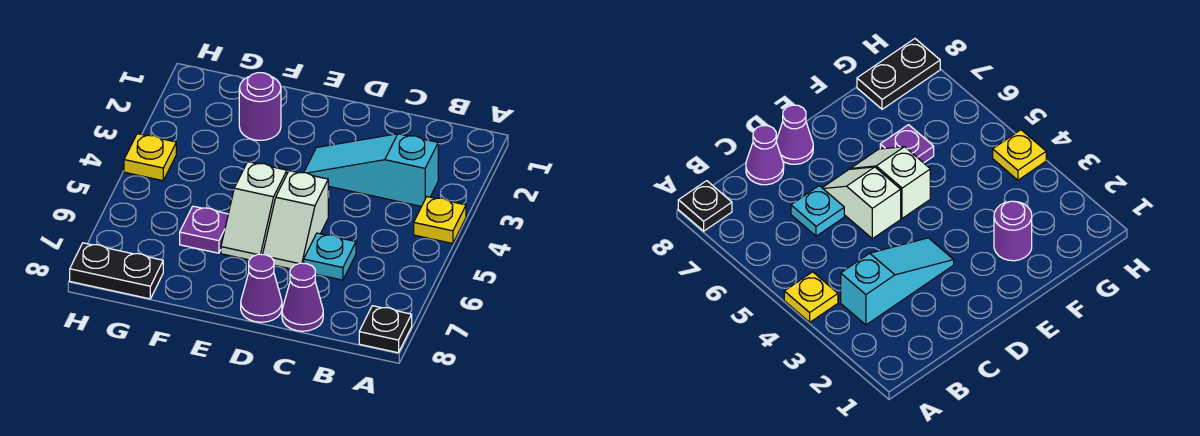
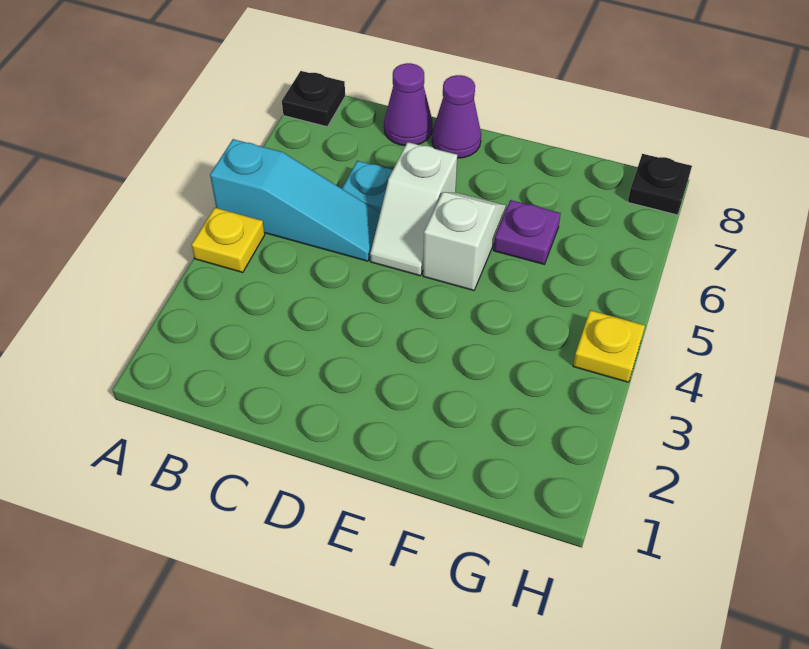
cyan slope B3:D3 level 1 top B -> cyan slope A5:C5 level 1 top A
white slope D5:D6 level 1 top 5 -> white slope D5:D6 level 1 top 6
purple round brick F2 level 1 -> none
black plate G8:H8 level 1 -> black plate H8 level 1

